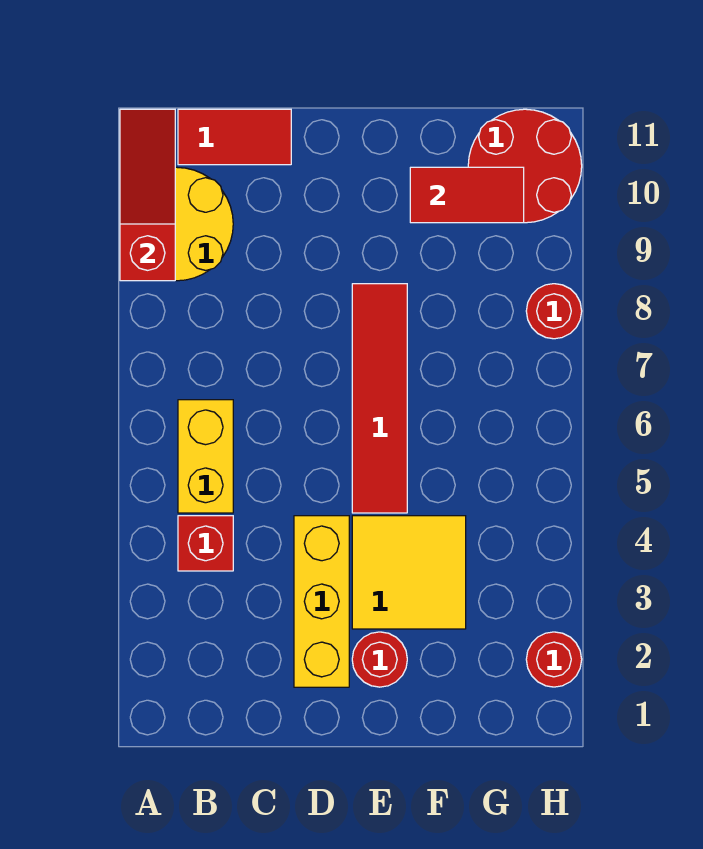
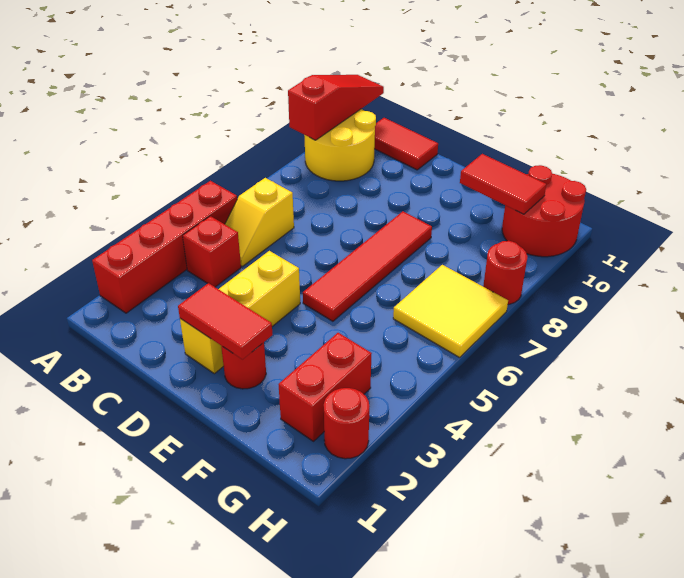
none -> red brick A2:A5 level 1
yellow brick B5:B6 level 1 -> yellow slope B5:B6 level 1 top 6
none -> red tile D2:E2 level 2
yellow tile E3:F4 level 1 -> yellow tile G6:H7 level 1
none -> red brick G2:G3 level 1

